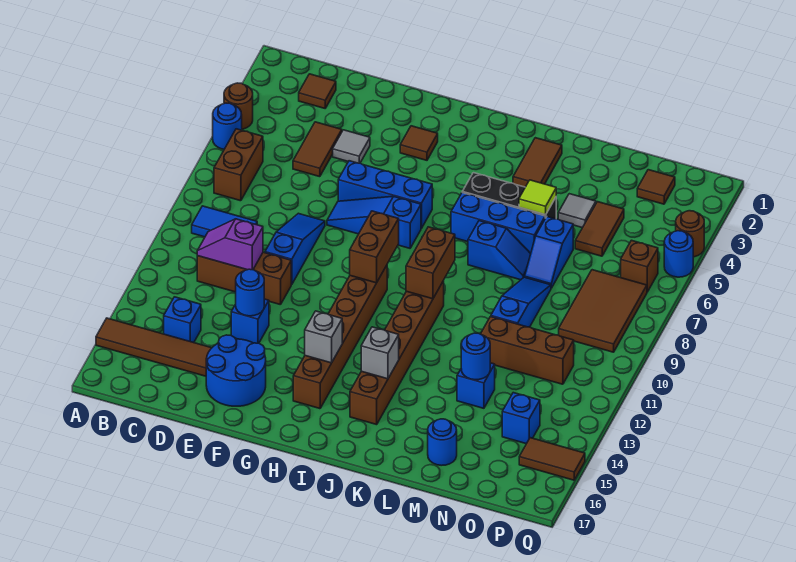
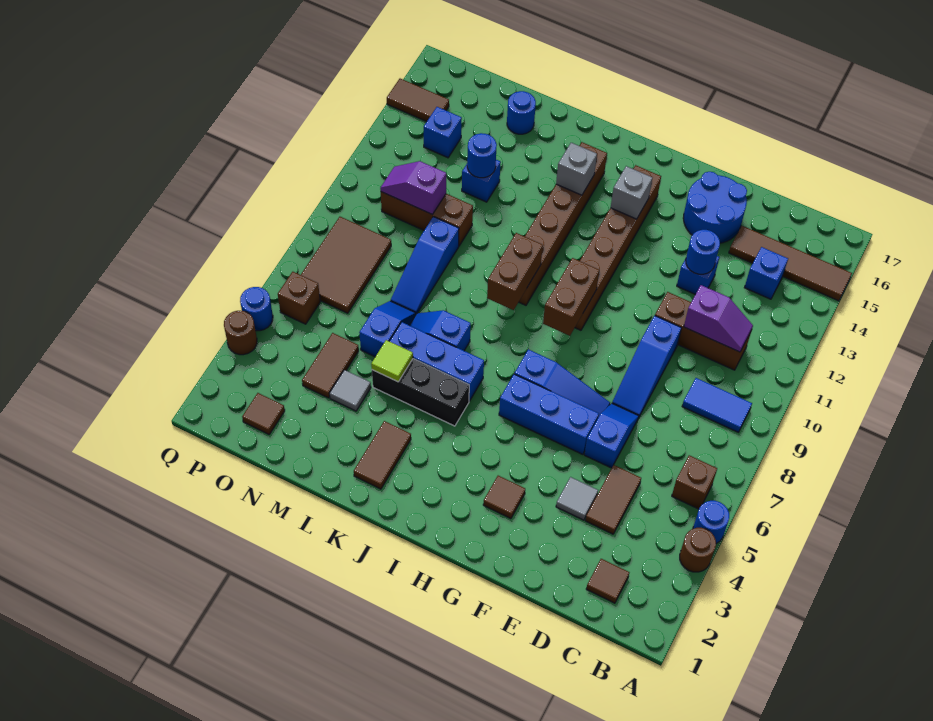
brown brick B6:B7 level 1 -> brown brick B6 level 1
none -> blue slope E6:E7 level 1 top 6
none -> purple slope N11:O11 level 2 top N

